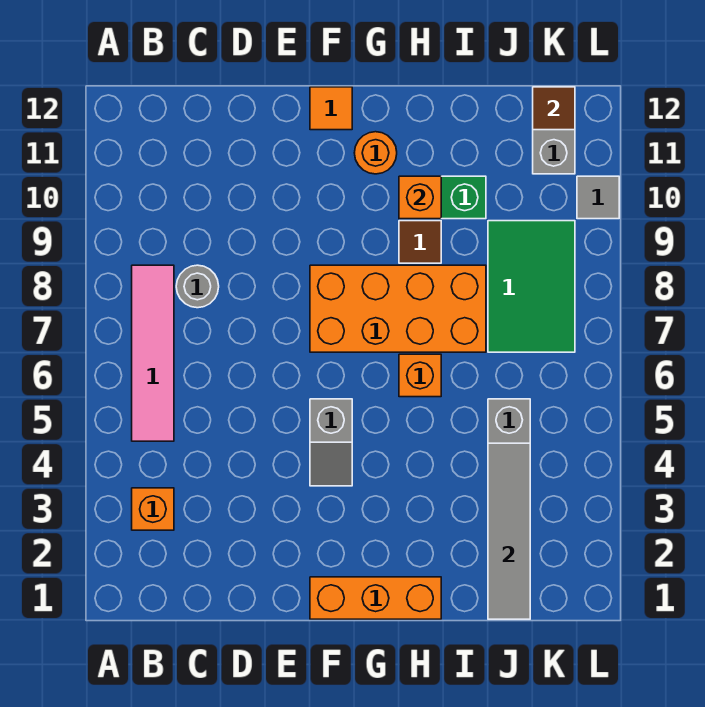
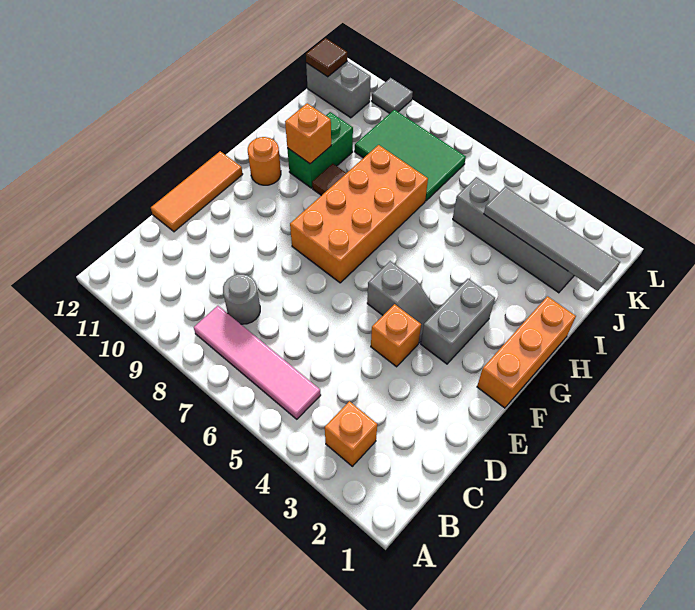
none -> grey brick F3:G3 level 1
orange tile F12 level 1 -> orange tile D12:F12 level 1
orange brick H6 level 1 -> orange brick E4 level 1

